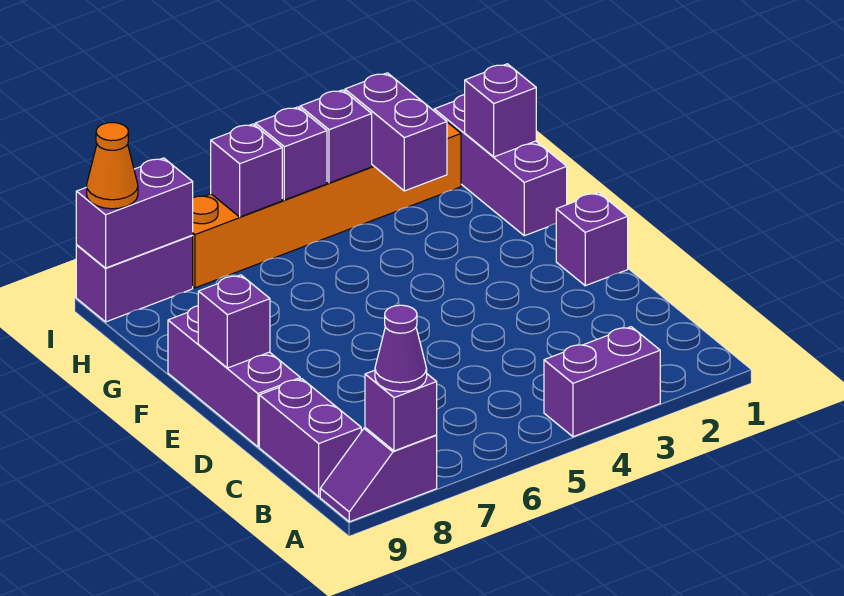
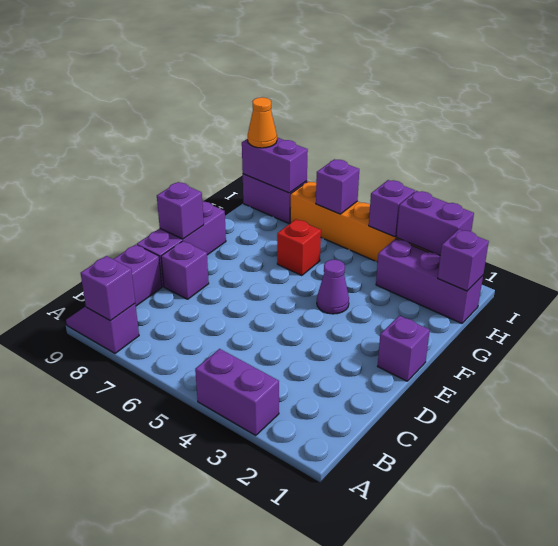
purple cone A8 level 3 -> purple cone F4 level 1
purple brick G1:I1 level 1 -> purple brick H1:H3 level 1
none -> red brick G6 level 1
purple brick H3:I3 level 2 -> purple brick I2:I3 level 2
purple brick I5 level 2 -> purple brick D8 level 1

